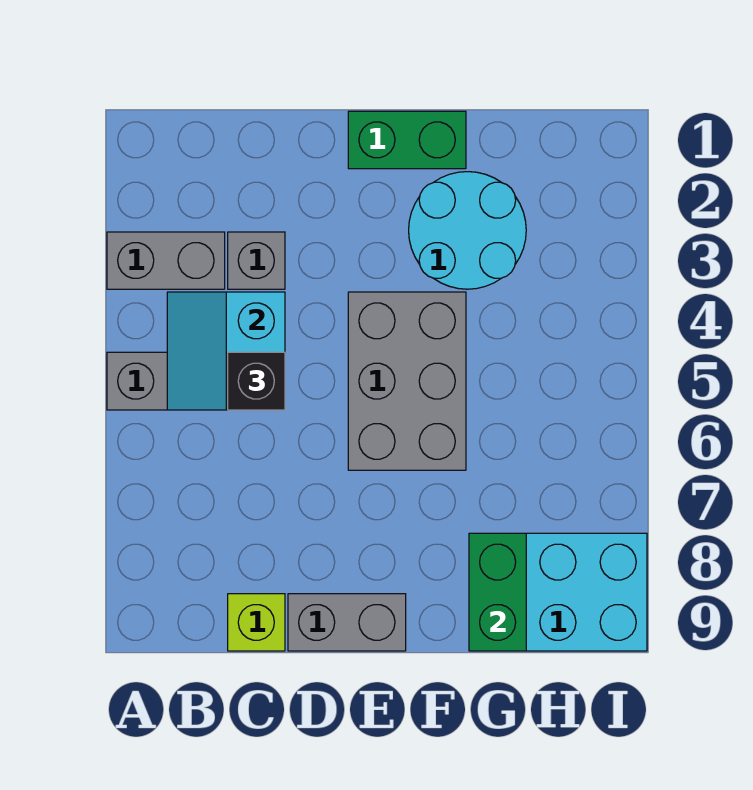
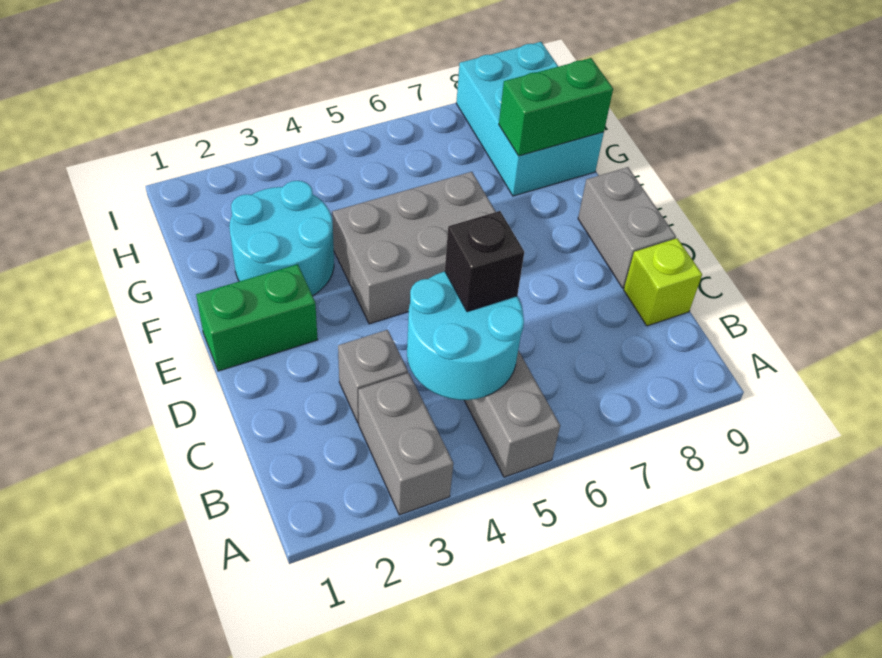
cyan slope B4:C5 level 2 top C -> cyan round brick B4:C5 level 2
green brick E1:F1 level 1 -> green brick E1:E2 level 1

